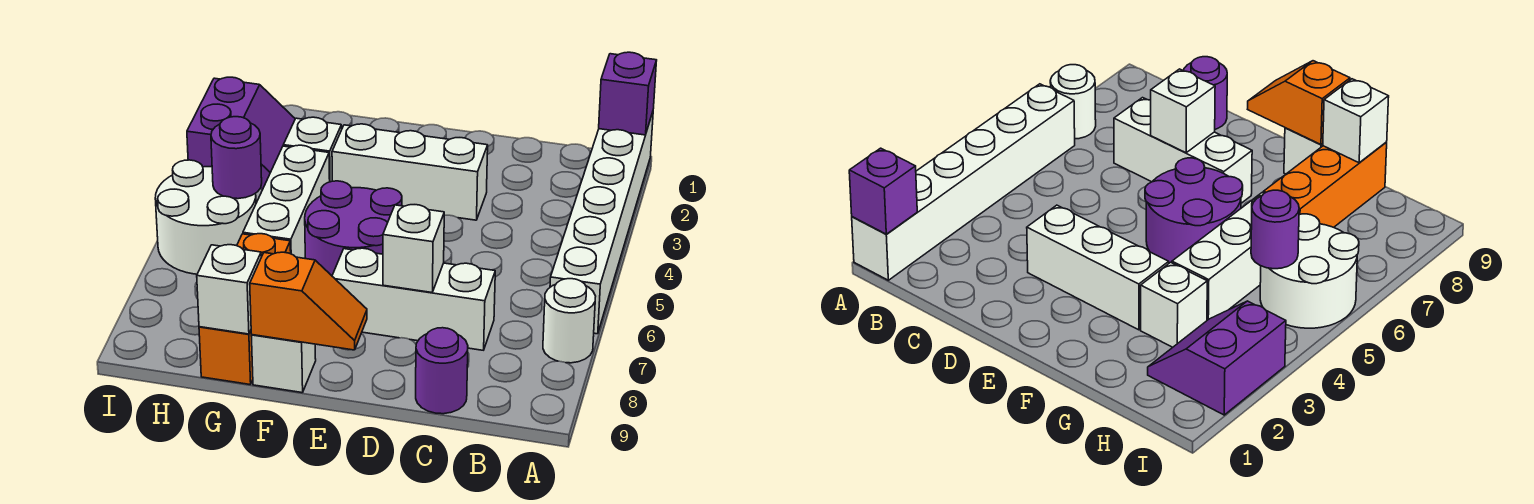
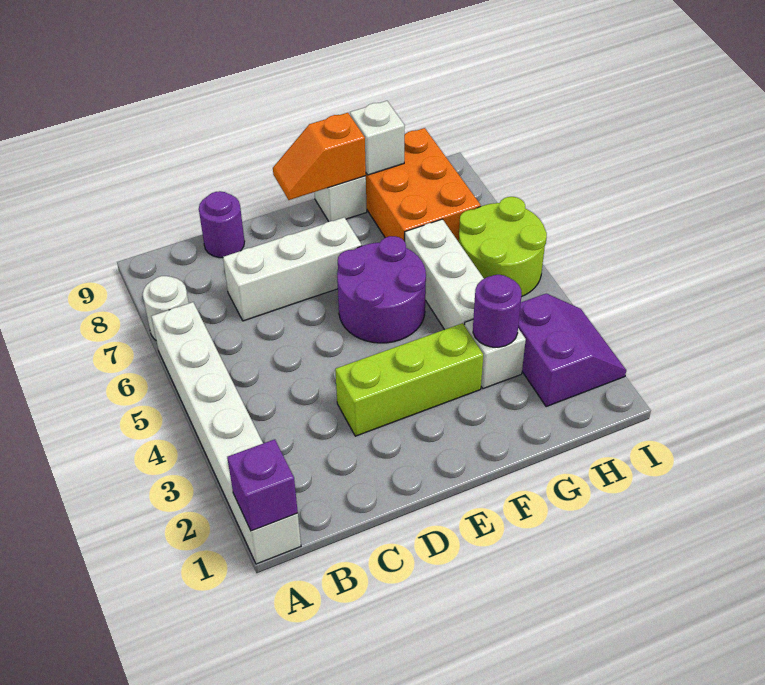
white brick D3:F3 level 1 -> lime brick D3:F3 level 1
white brick D7 level 2 -> none
orange brick G7:G9 level 1 -> orange brick G7:H9 level 1
purple slope H2:I3 level 1 top I -> purple slope H2:I3 level 1 top H
white round brick H5:I6 level 1 -> lime round brick H5:I6 level 1
purple round brick H5 level 2 -> purple round brick G3 level 2

